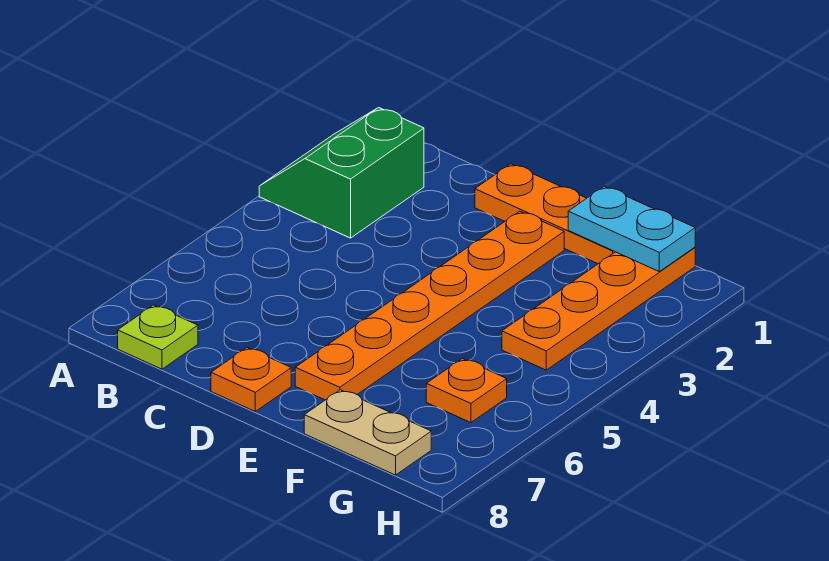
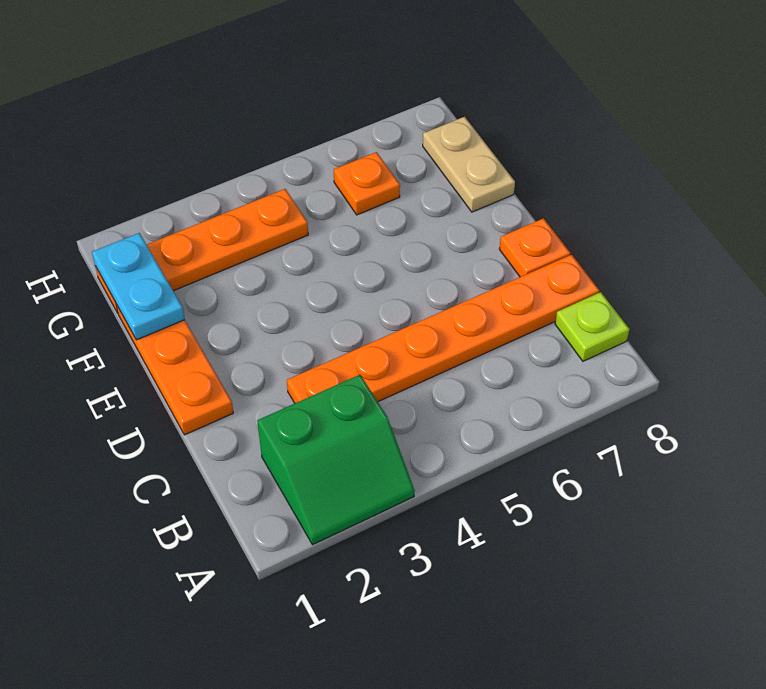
orange plate E2:E7 level 1 -> orange plate C3:C8 level 1

